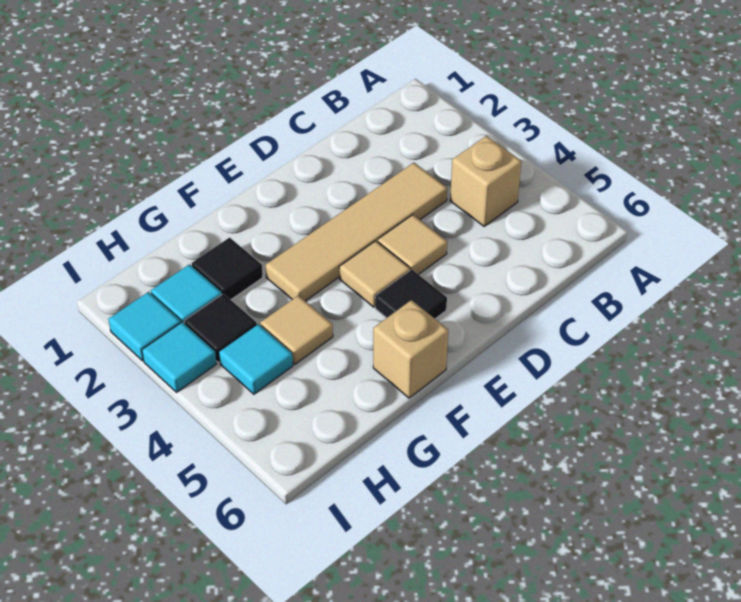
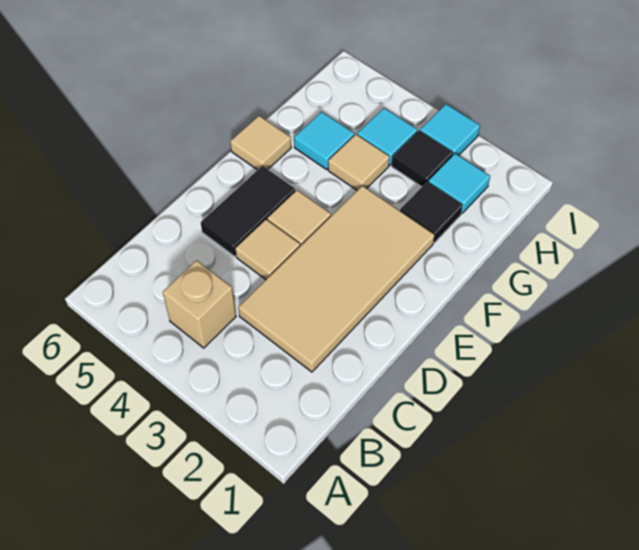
tan tile C3:F3 level 1 -> tan tile C2:F3 level 1
black tile E5 level 1 -> black tile D5:E5 level 1
tan brick F6 level 1 -> tan tile F6 level 1
cyan tile I2 level 1 -> cyan tile G5 level 1

